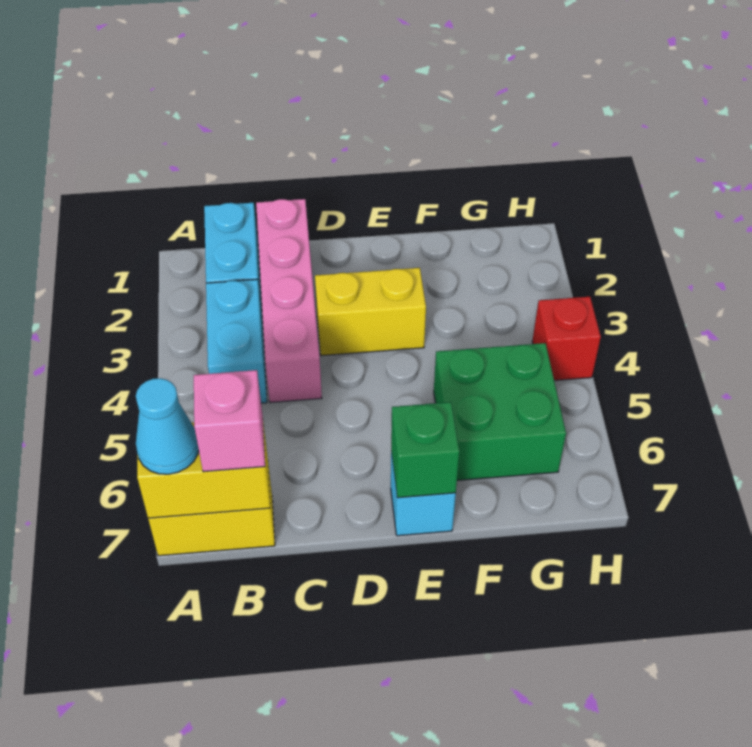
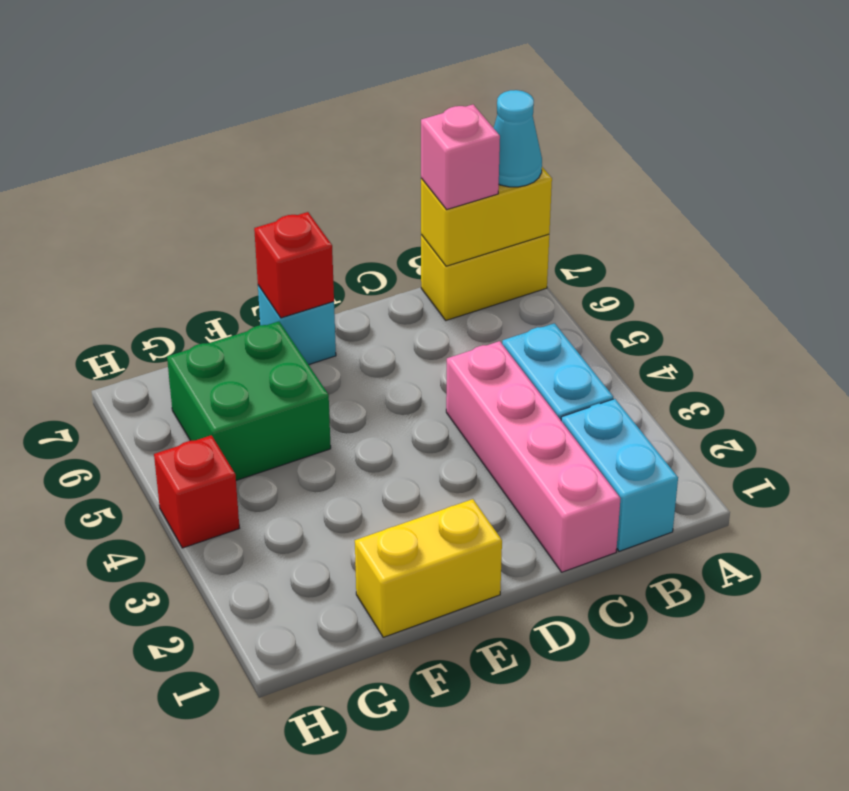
yellow brick D3:E3 level 1 -> yellow brick E1:F1 level 1
green brick E7 level 2 -> red brick E7 level 2

